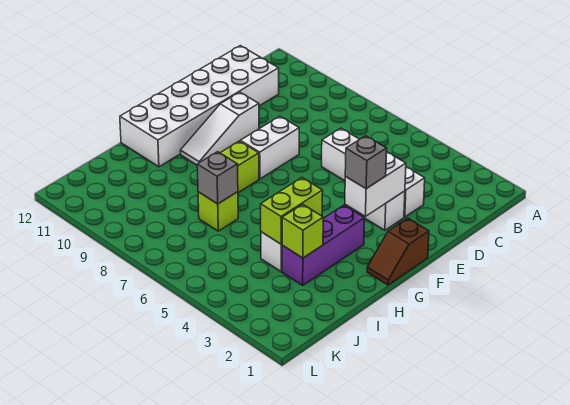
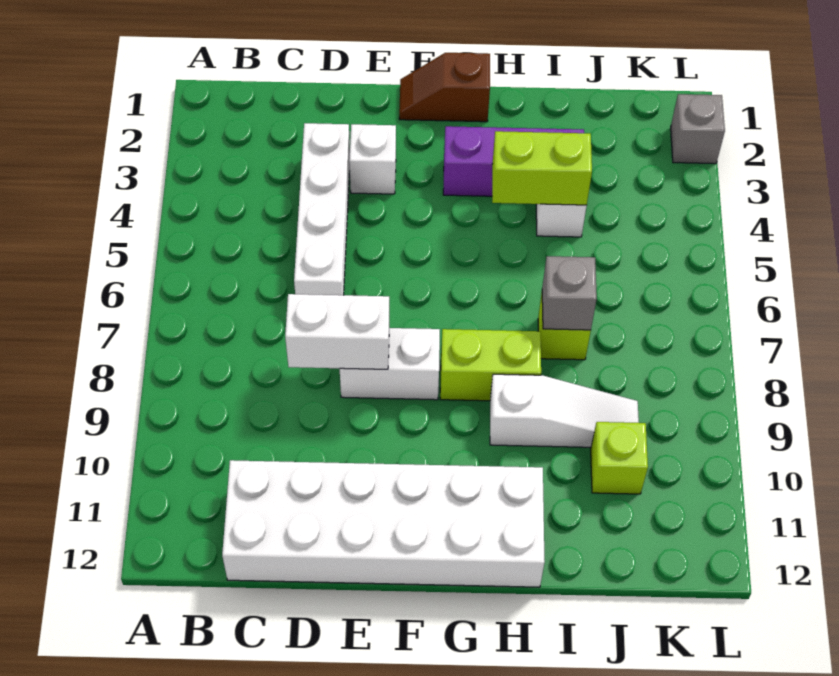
white brick E3:F3 level 2 -> white brick D8:E8 level 2
white slope E10:G10 level 1 top E -> white slope H9:J9 level 1 top H
brown slope F1:G1 level 1 top F -> brown slope F1:G1 level 1 top G
grey brick F3 level 3 -> grey brick L2 level 1
lime brick I3 level 2 -> lime brick J10 level 1

